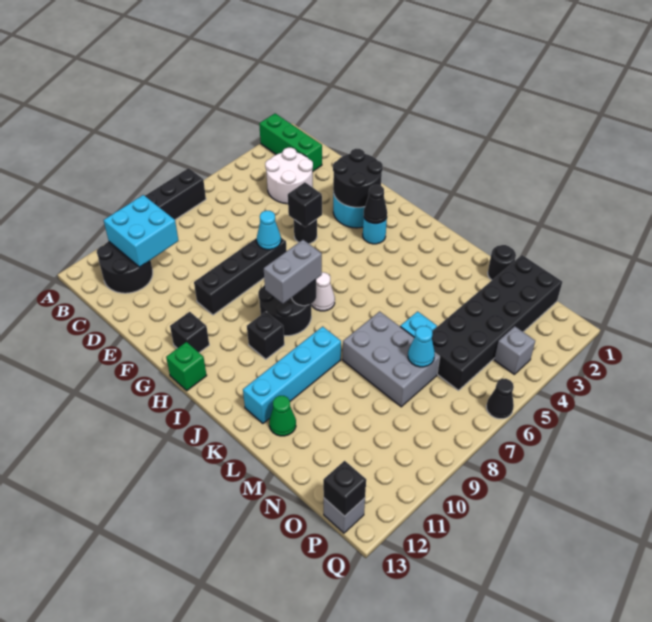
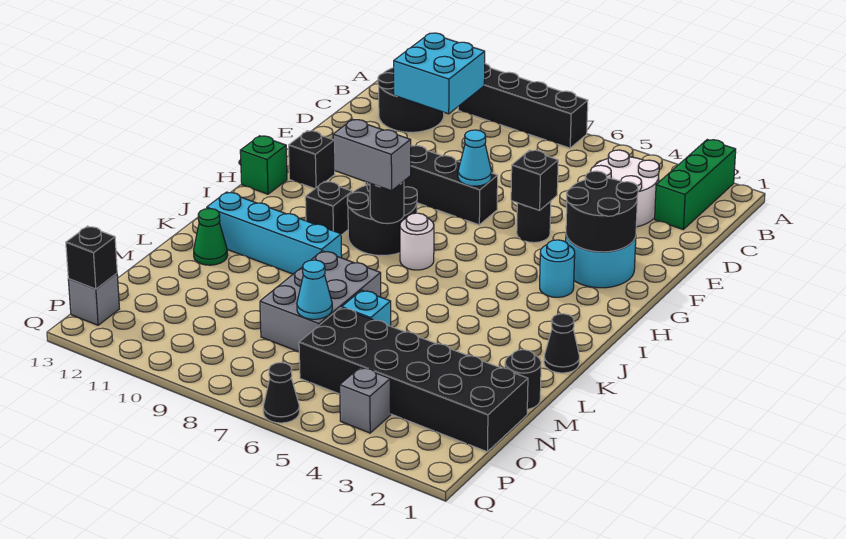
black cone H3 level 2 -> black cone K1 level 1
white cone I7 level 1 -> white round brick I7 level 1

